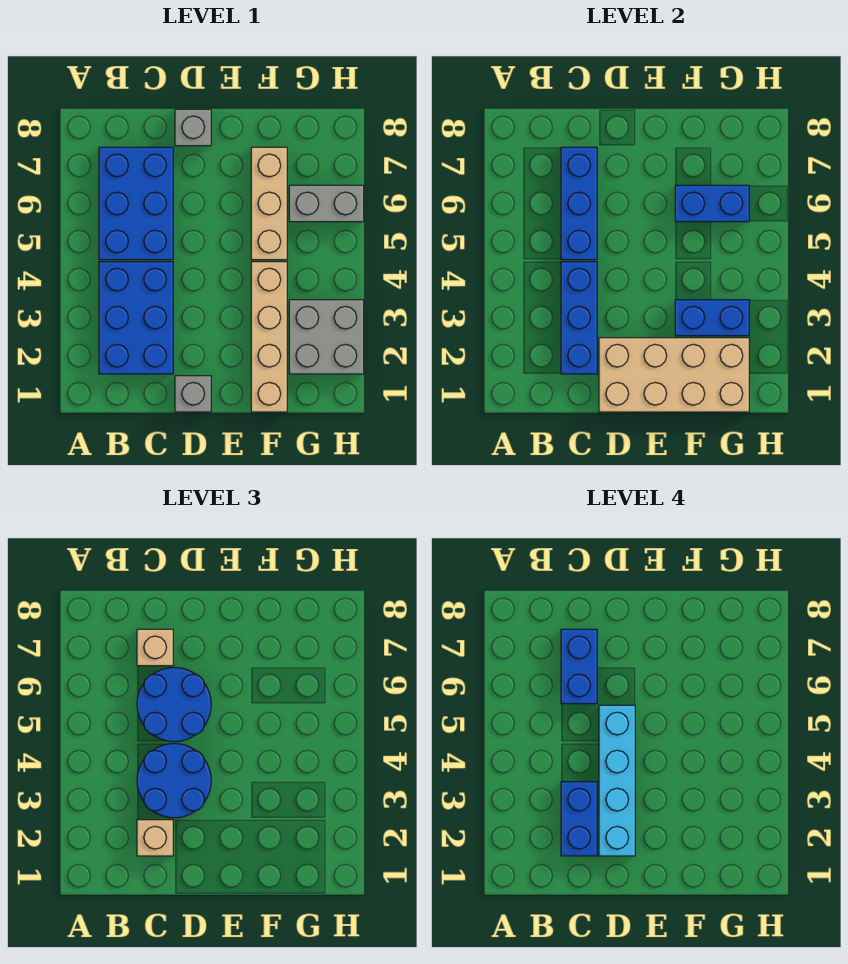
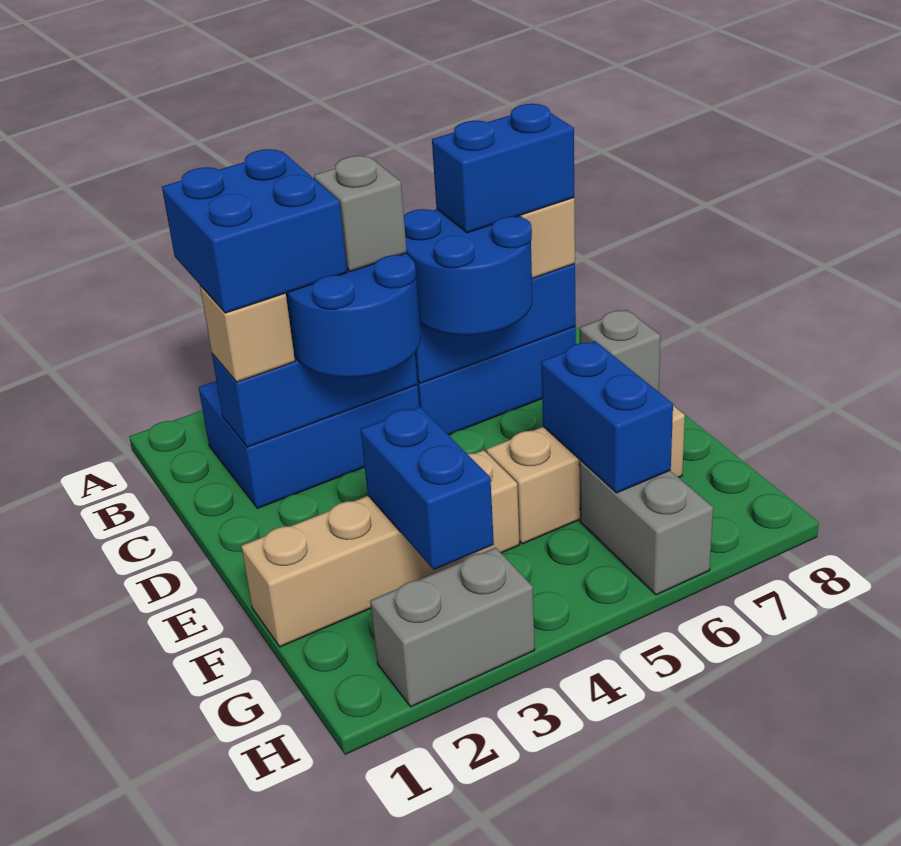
blue brick C2:C3 level 4 -> blue brick B2:C3 level 4
grey brick D1 level 1 -> grey brick C4 level 4
tan brick D1:G2 level 2 -> none
cyan brick D2:D5 level 4 -> none
grey brick G2:H3 level 1 -> grey brick H2:H3 level 1

